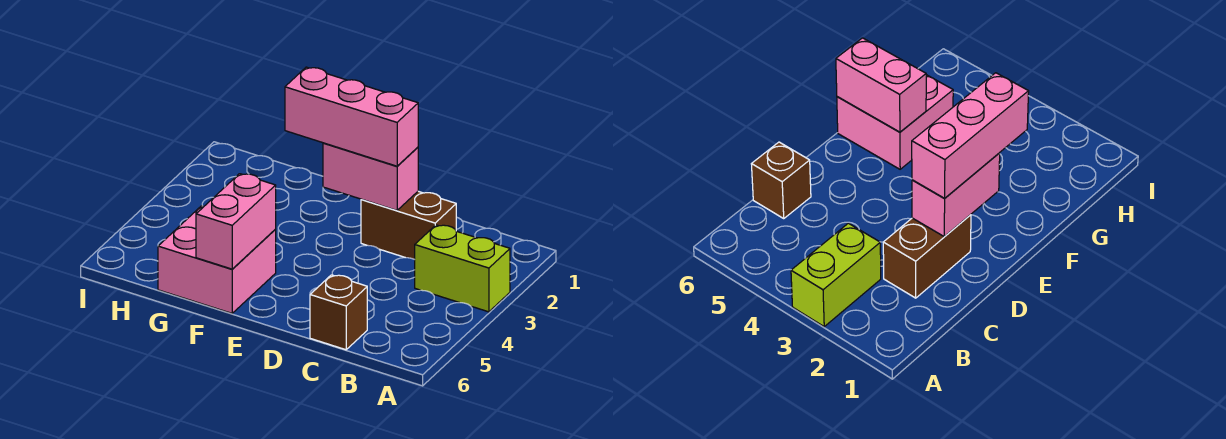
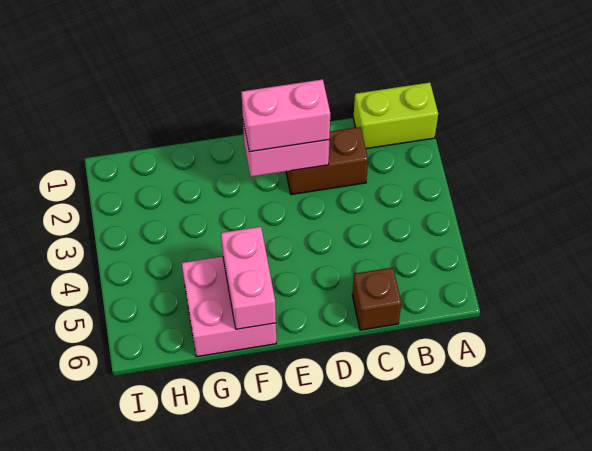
lime brick A3:B3 level 1 -> lime brick A1:B1 level 1
pink brick D2:F2 level 3 -> pink brick D2:E2 level 3

